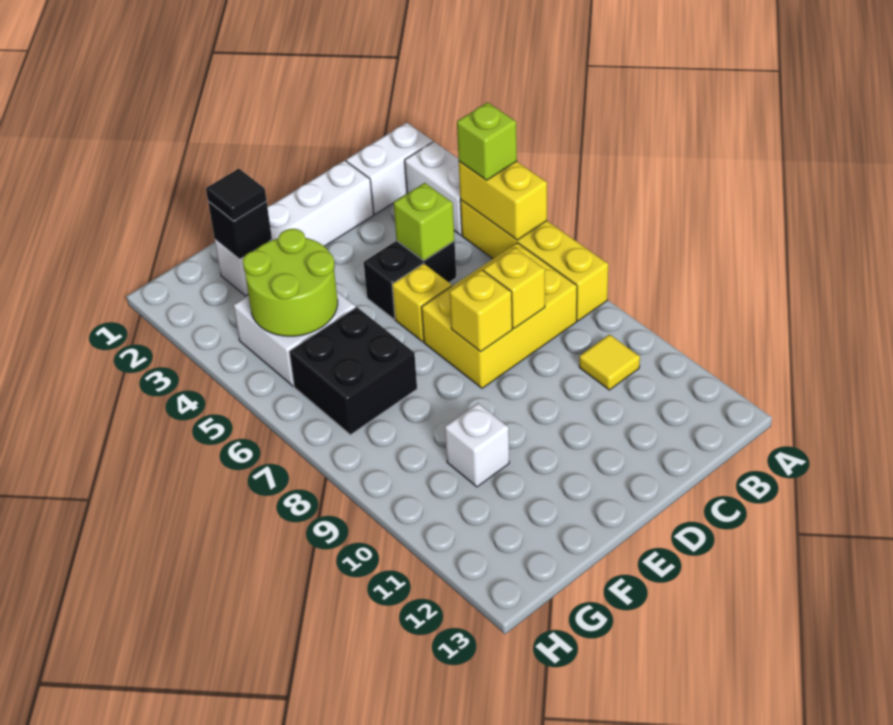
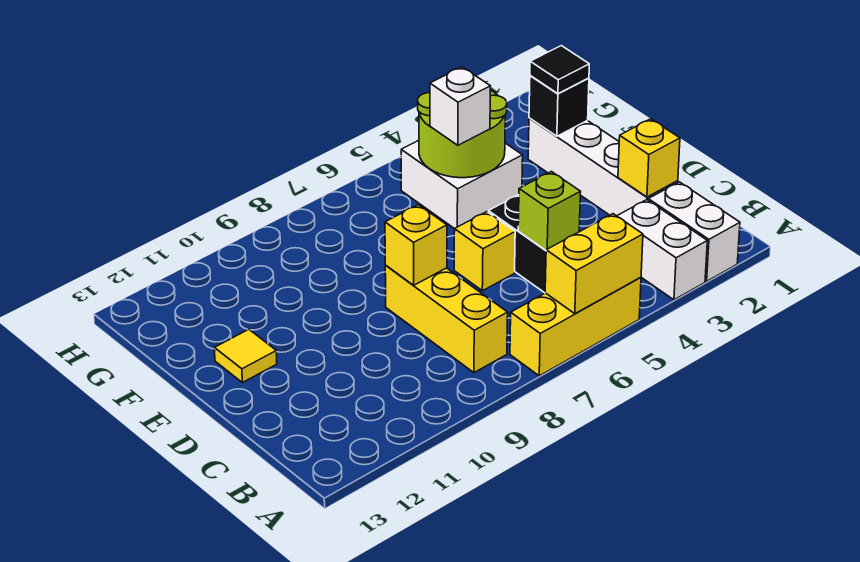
white brick A3:A4 level 1 -> white brick A3:B3 level 1
yellow brick A5:A8 level 1 -> yellow brick A5:A7 level 1
lime brick A5 level 3 -> none
yellow brick B7:D8 level 1 -> yellow brick B8:D8 level 1
yellow tile B10 level 1 -> yellow tile E12 level 1
yellow brick C8 level 2 -> yellow brick C2 level 2
black brick F6:G7 level 1 -> none
white brick F10 level 1 -> white brick F5 level 3

